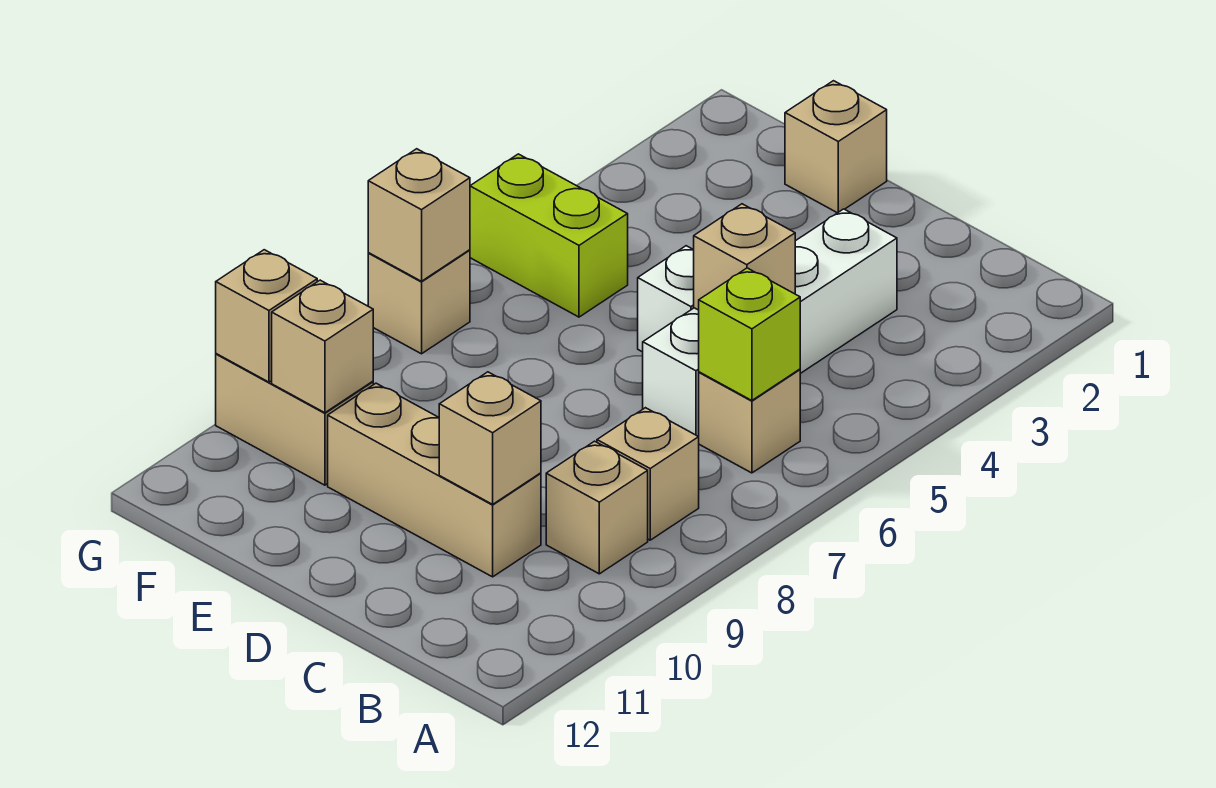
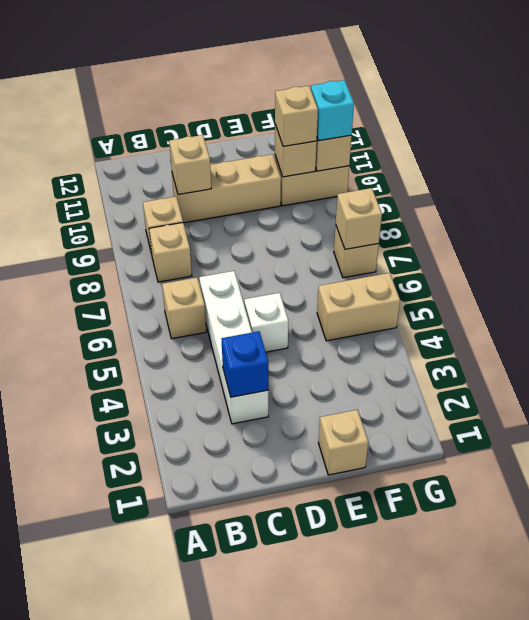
lime brick B6 level 2 -> none
none -> blue brick C3 level 2
tan brick C5 level 2 -> tan brick F10 level 3
lime brick F5:G5 level 1 -> tan brick F5:G5 level 1
none -> cyan brick G10 level 3

